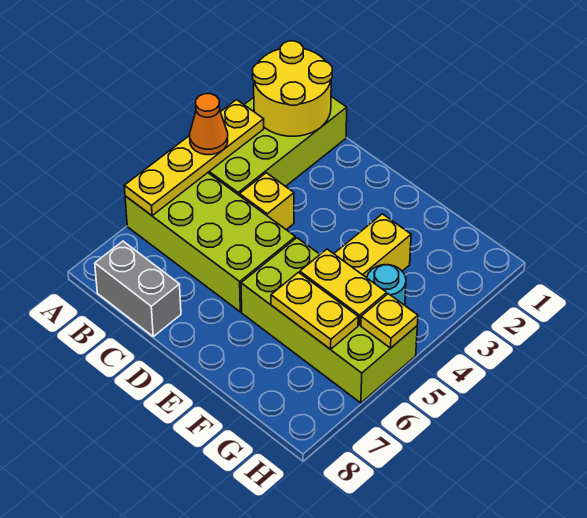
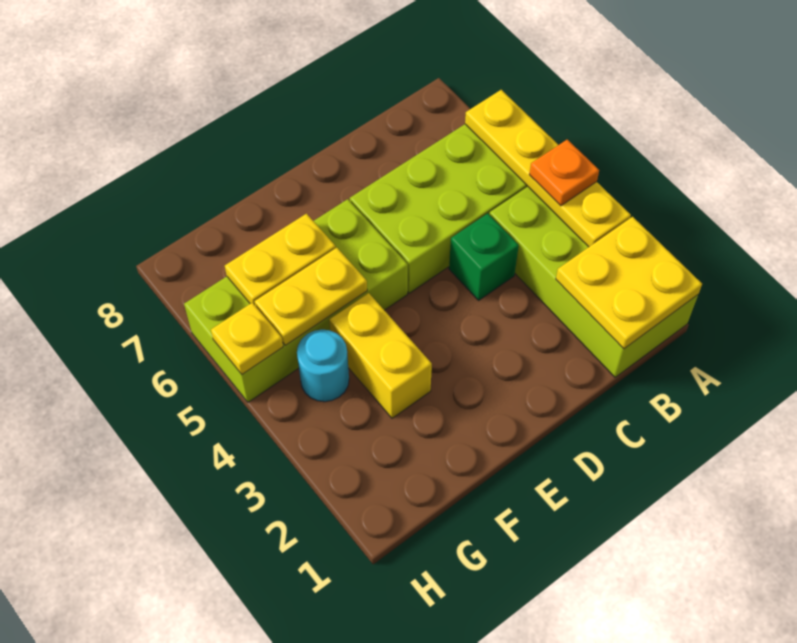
yellow round brick A1:B2 level 2 -> yellow plate A1:B2 level 2
orange cone A4 level 3 -> orange plate A4 level 3
grey brick B8:C8 level 1 -> none
yellow brick C4 level 1 -> green brick C4 level 1

